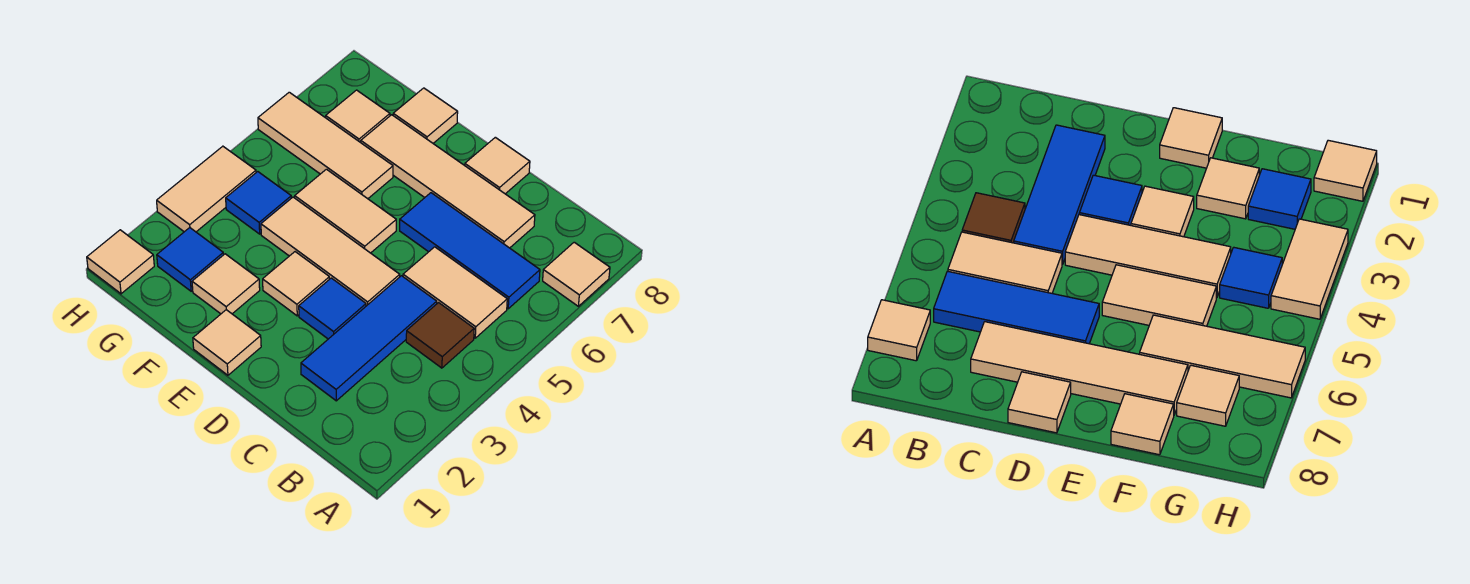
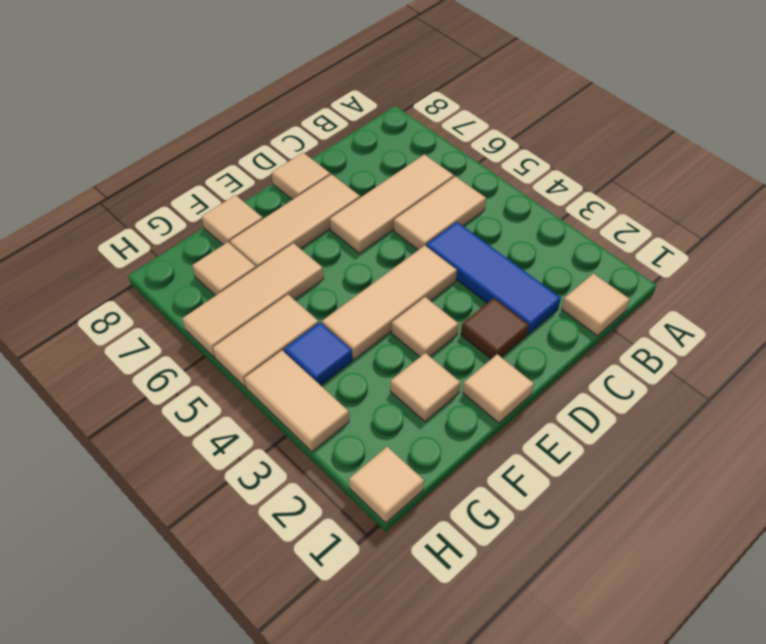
tan tile A7 level 1 -> tan tile B1 level 1
brown tile B4 level 1 -> brown tile D2 level 1
blue tile B6:D6 level 1 -> tan tile B6:D6 level 1
tan tile C7:F7 level 1 -> tan tile D7:F7 level 1
blue tile D3 level 1 -> none
tan tile E5:F5 level 1 -> tan tile G5:H5 level 1
blue tile G2 level 1 -> none

